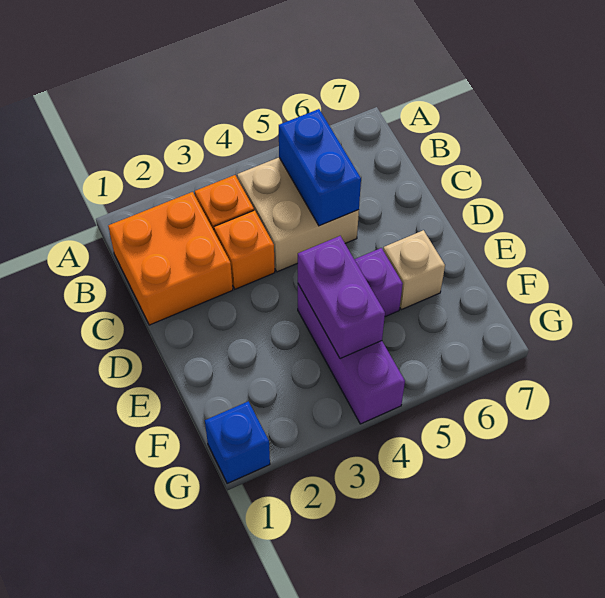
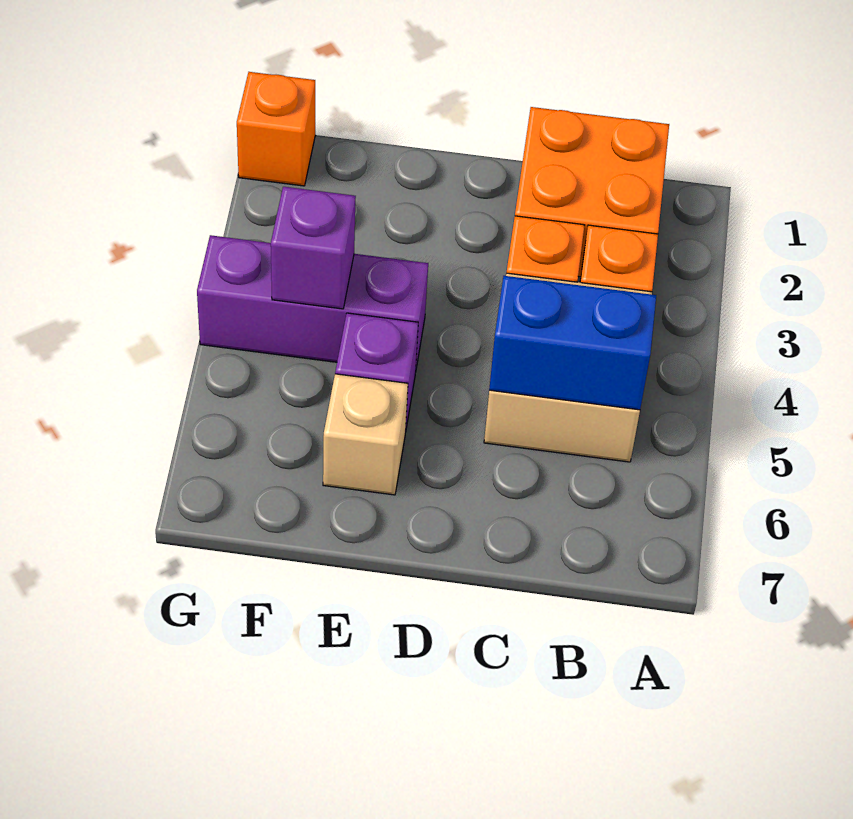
purple brick E4:F4 level 2 -> purple brick F4 level 2
blue brick G1 level 1 -> orange brick G1 level 1

